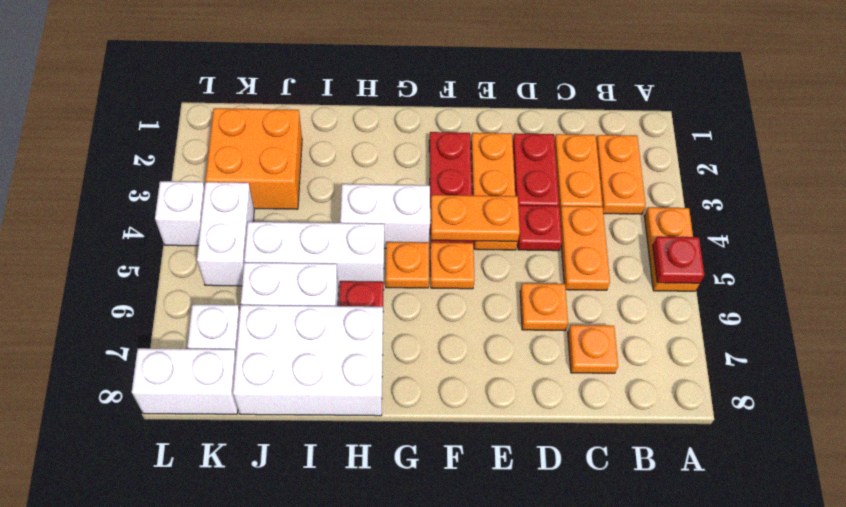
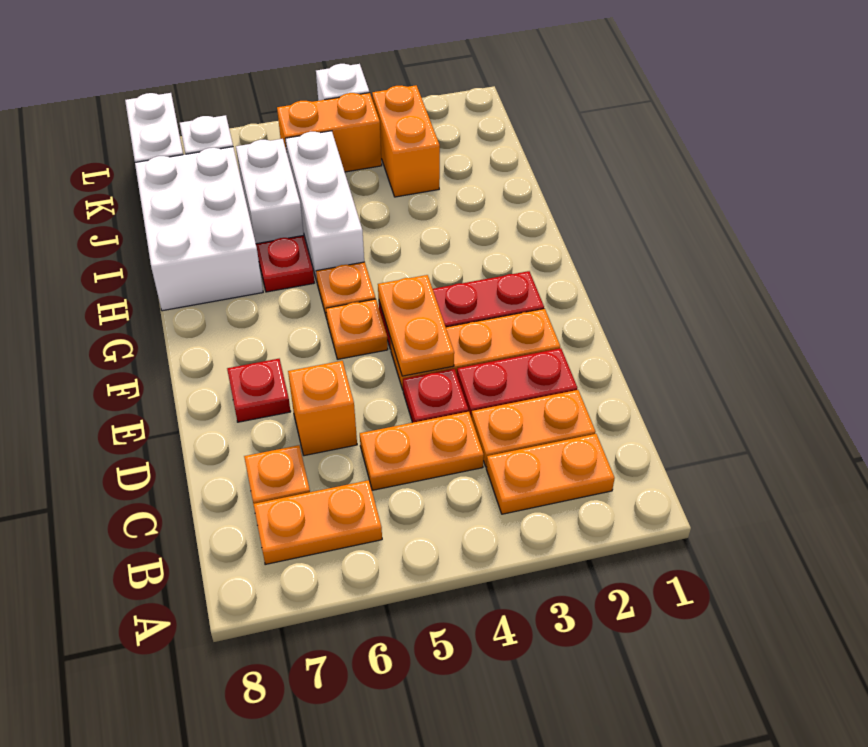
orange plate A4:A5 level 1 -> orange plate B6:B7 level 1
red plate A5 level 2 -> red plate E7 level 1
orange plate D6 level 1 -> orange brick D6 level 1
white brick G4:H4 level 1 -> none
orange brick J2:K3 level 1 -> orange brick J3:K3 level 1
white brick K4:K5 level 1 -> orange brick K4:K5 level 1

